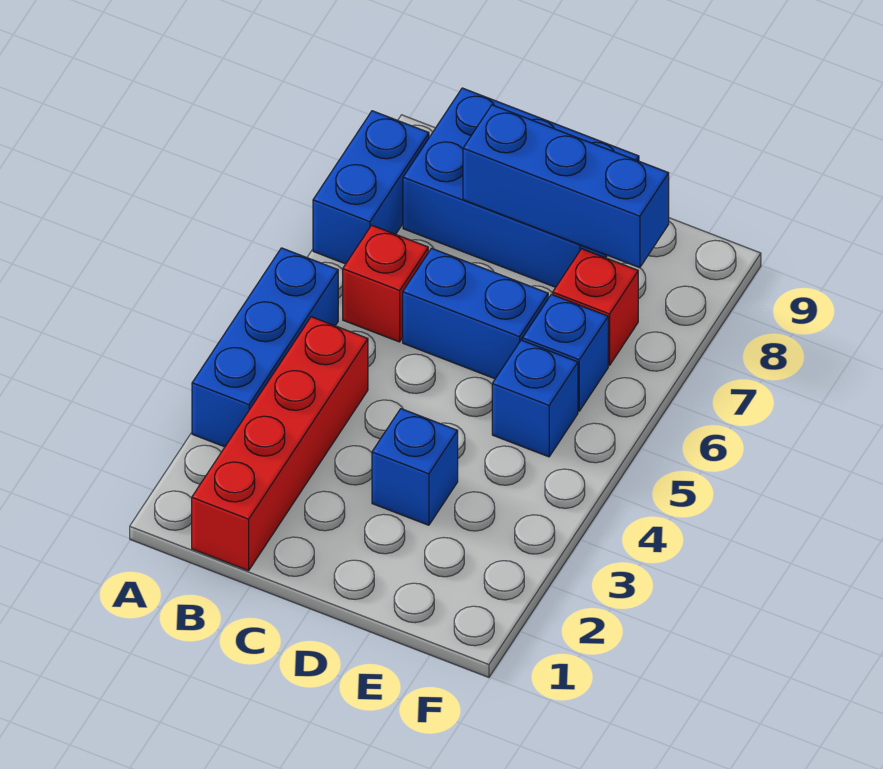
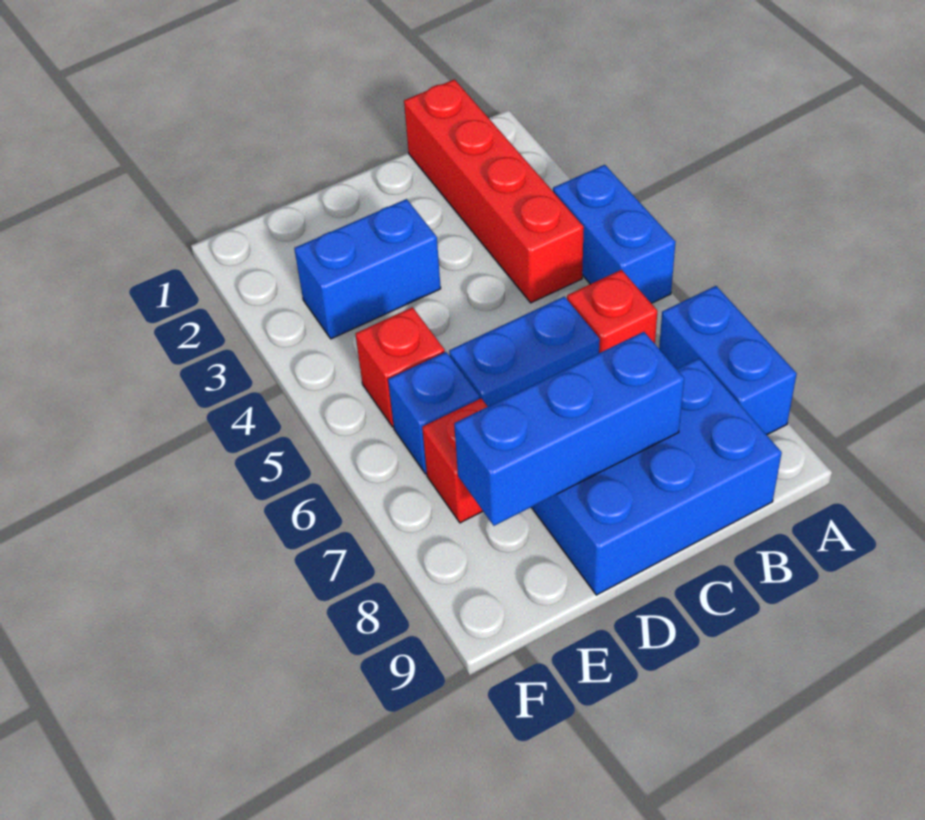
blue brick A3:A5 level 1 -> blue brick A4:A5 level 1
blue brick D3 level 1 -> blue brick D3:E3 level 1
blue brick E5 level 1 -> red brick E5 level 1

